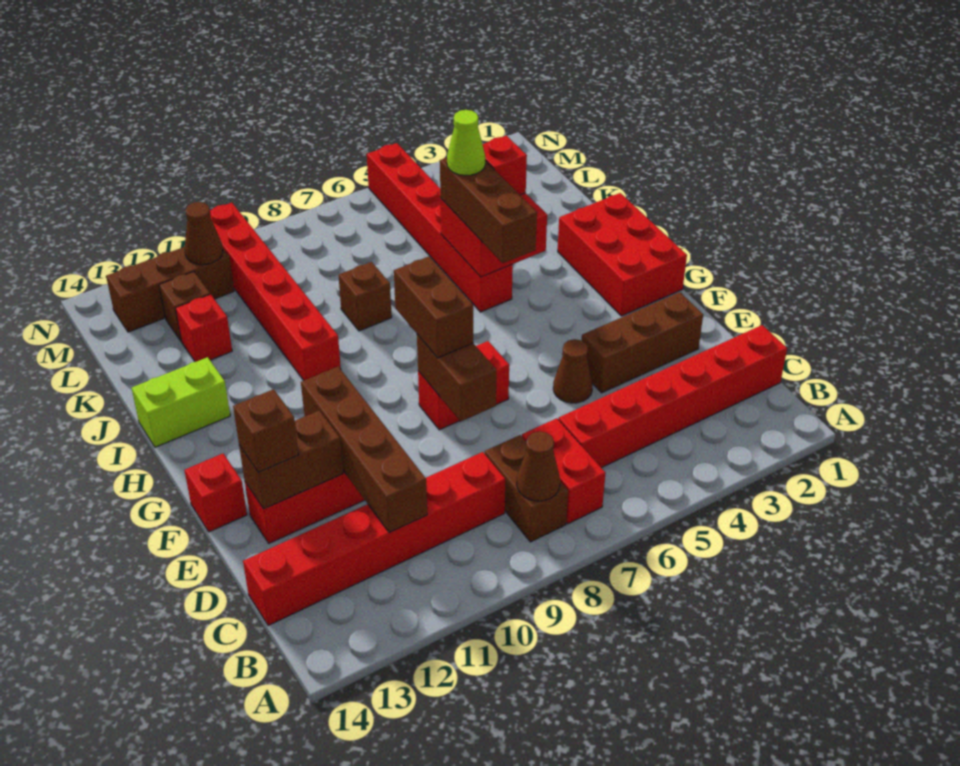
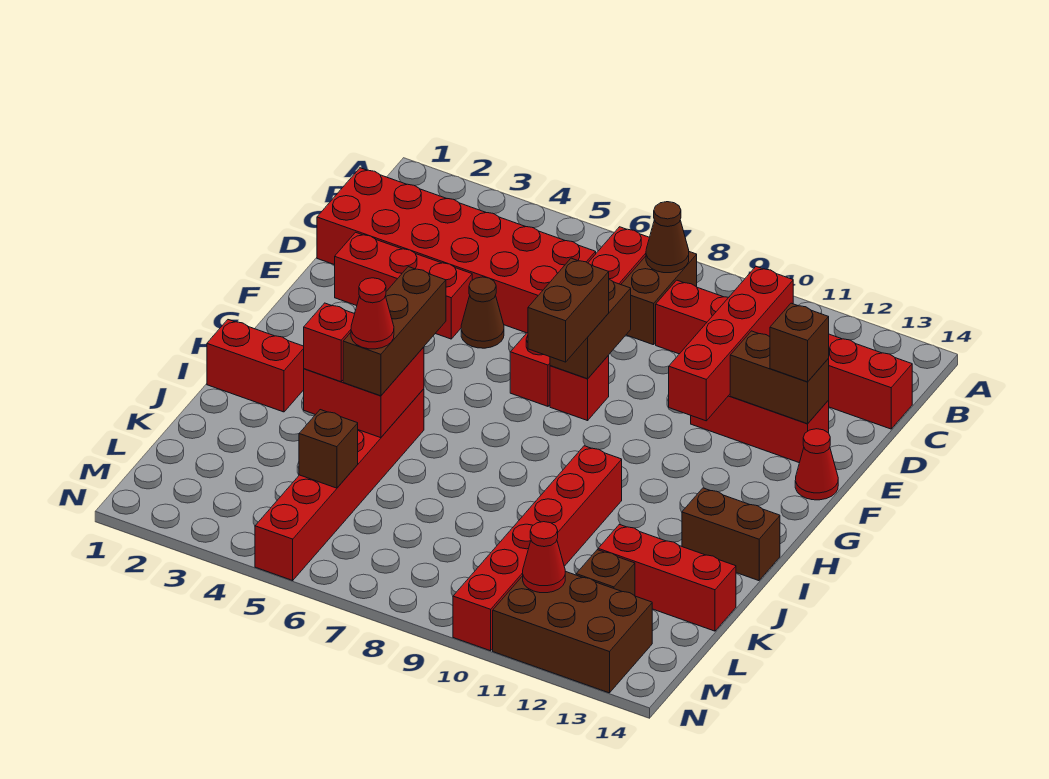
red brick C1:C6 level 1 -> red brick C1:D6 level 1
brown brick C11:F11 level 2 -> red brick C11:F11 level 2
brown brick E2:E4 level 1 -> red brick E2:E4 level 1
red brick F14 level 1 -> red cone F14 level 1
red brick G1:I2 level 1 -> red brick I1:I2 level 1
lime brick I13:I14 level 1 -> brown brick I13:I14 level 1
lime cone J5 level 4 -> red cone J5 level 4
brown brick J8 level 1 -> brown brick L5 level 2
red brick K12 level 1 -> red brick K12:K14 level 1
brown brick M11:M13 level 1 -> brown brick M11:N13 level 1
brown cone M11 level 2 -> red cone M11 level 2

